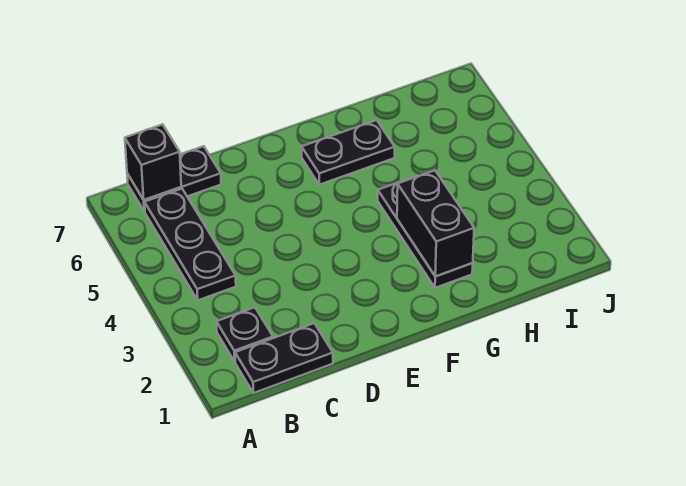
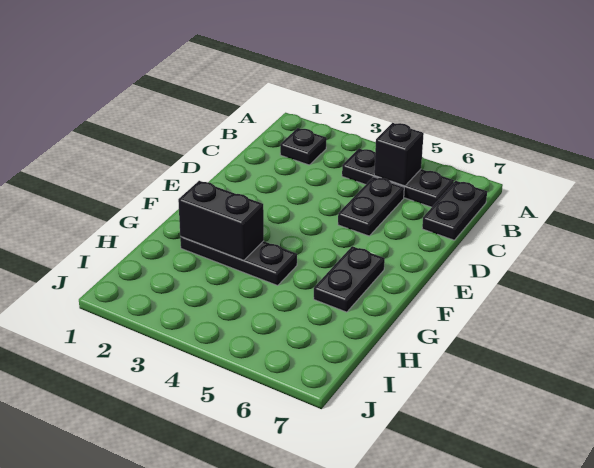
black plate B1:C1 level 1 -> black plate C5:D5 level 1
black brick B7 level 2 -> black brick B5 level 2

